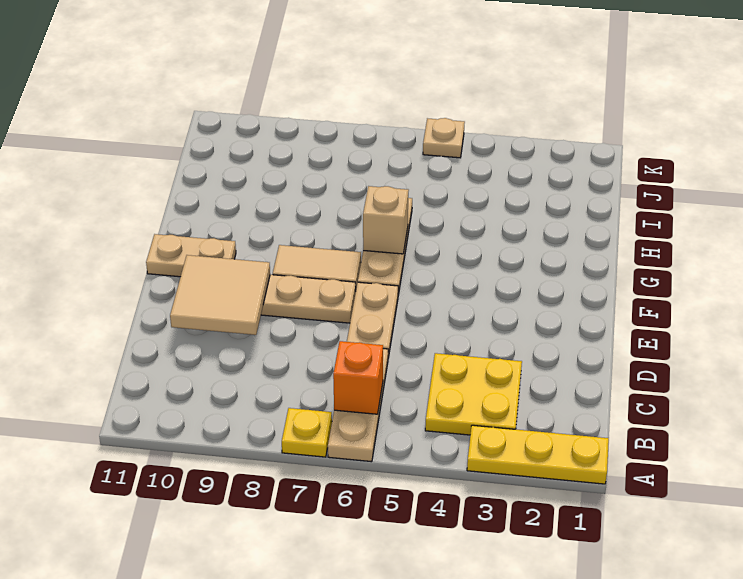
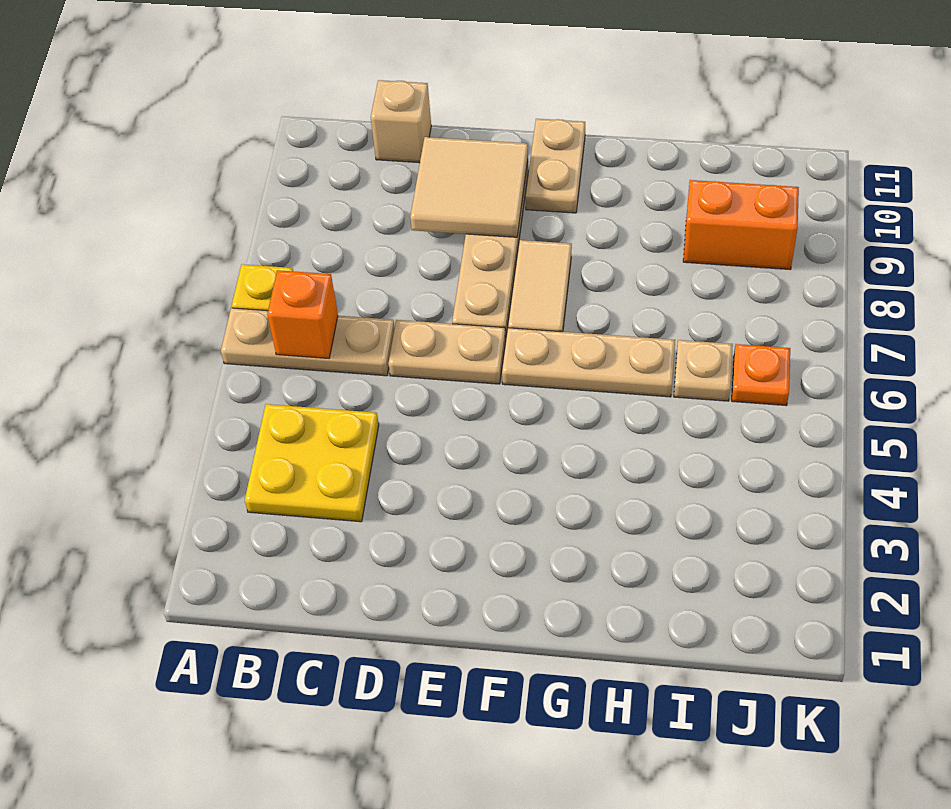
yellow plate A1:A3 level 1 -> none
tan brick G6 level 2 -> tan brick C11 level 1
none -> orange brick I9:J9 level 1
none -> orange plate J6 level 1
tan plate K5 level 1 -> tan plate I6 level 1

